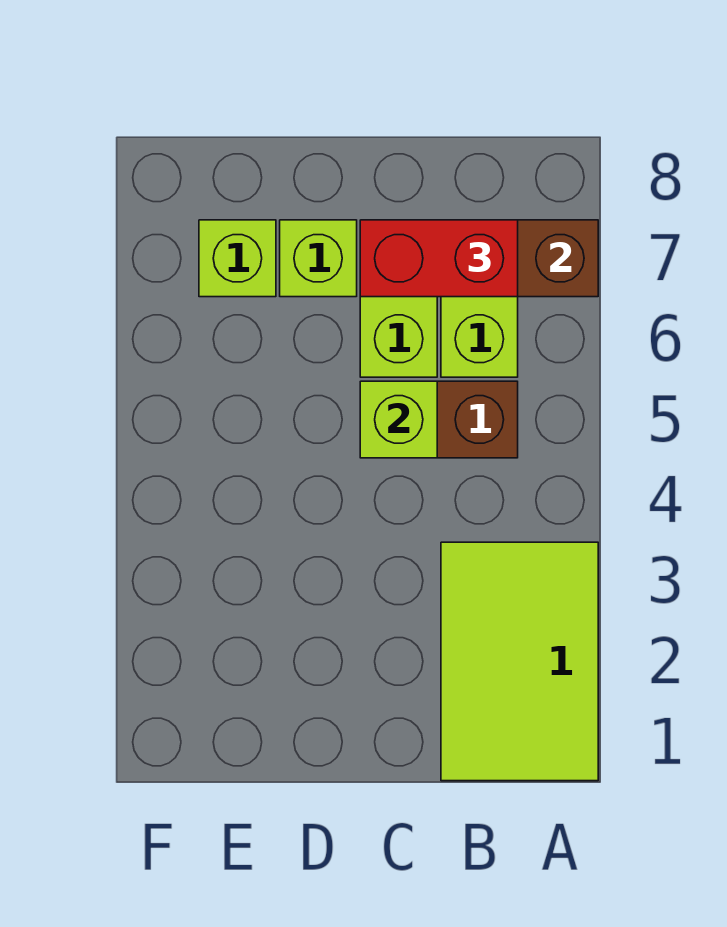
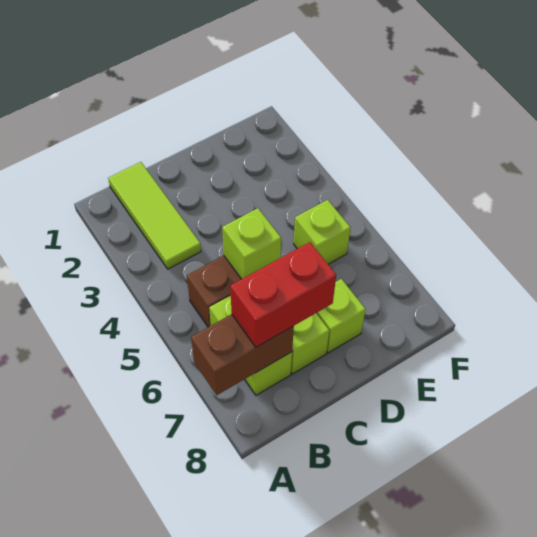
lime tile A1:B3 level 1 -> lime tile B1:B3 level 1
lime brick E7 level 1 -> lime brick E5 level 1

